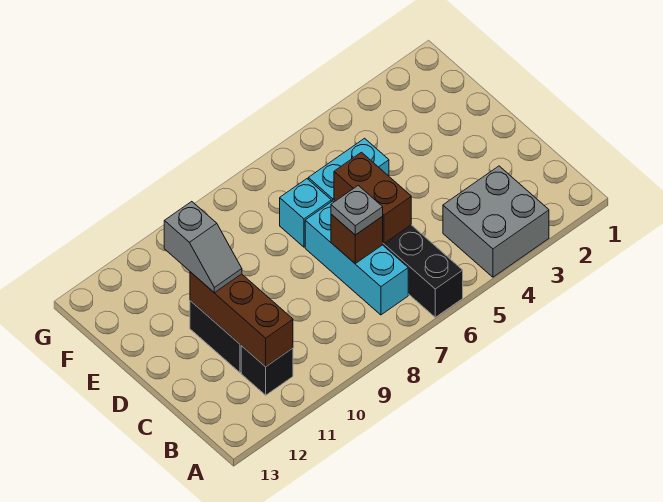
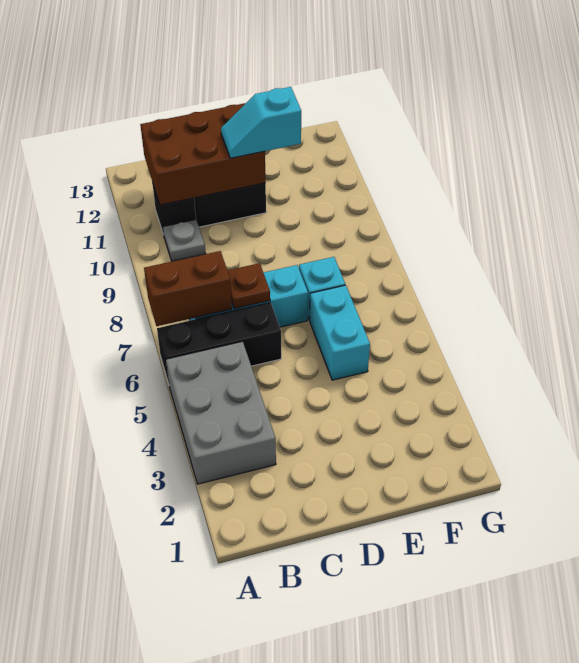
grey brick A3:B4 level 1 -> grey brick A3:B5 level 1
brown brick B11:D11 level 2 -> brown brick B11:D12 level 2
brown brick C6:D6 level 2 -> brown brick A7:B7 level 2
brown brick C7 level 2 -> brown plate C7 level 2
grey plate C7 level 3 -> grey plate B10 level 1
grey slope D11:E11 level 3 top E -> cyan slope D11:E11 level 3 top E

